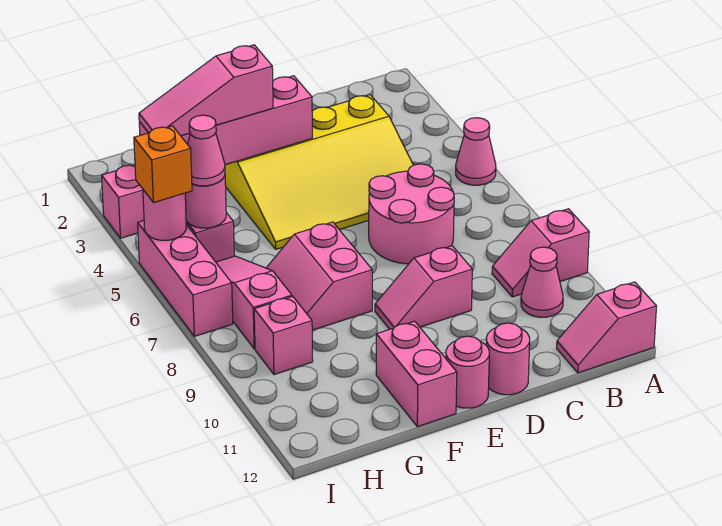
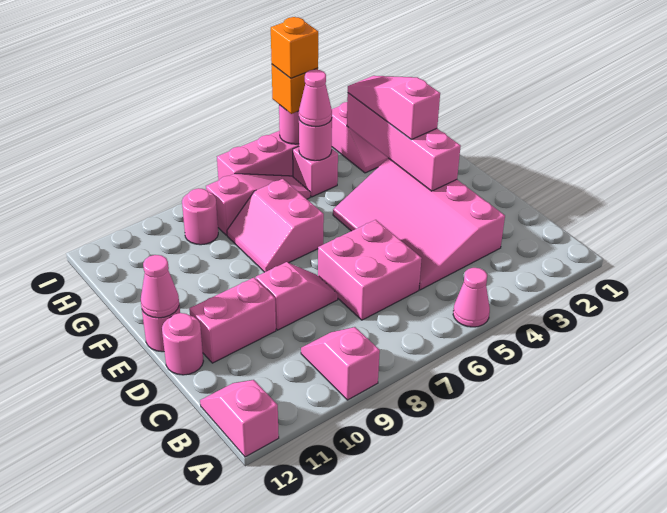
pink cone B10 level 1 -> pink cone E12 level 2
yellow slope C3:F5 level 1 top 3 -> pink slope C3:F5 level 1 top 3
pink round brick C6:D7 level 1 -> pink brick C6:D7 level 1
pink slope D9:E9 level 1 top D -> pink slope D8:D9 level 1 top 9
pink slope F7:G8 level 1 top F -> pink slope F7:G8 level 1 top 7
pink brick F11:F12 level 1 -> pink brick D10:D11 level 1
pink brick H9 level 1 -> pink round brick H9 level 1
none -> orange brick I5 level 4

